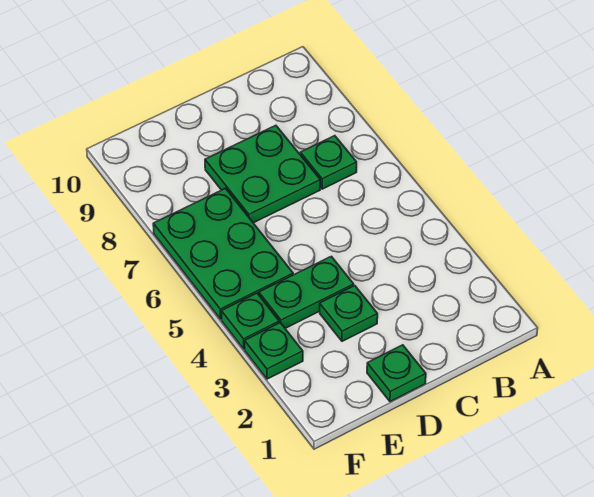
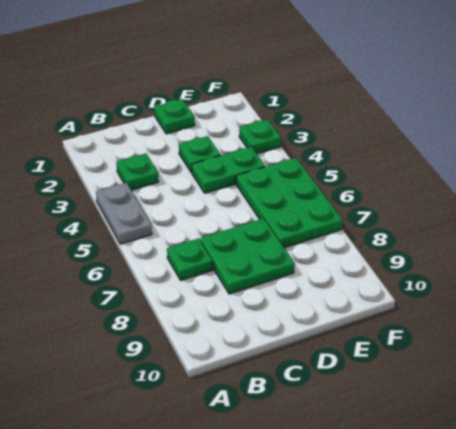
none -> grey plate A4:A5 level 1
green plate F4 level 1 -> green plate B3 level 1

